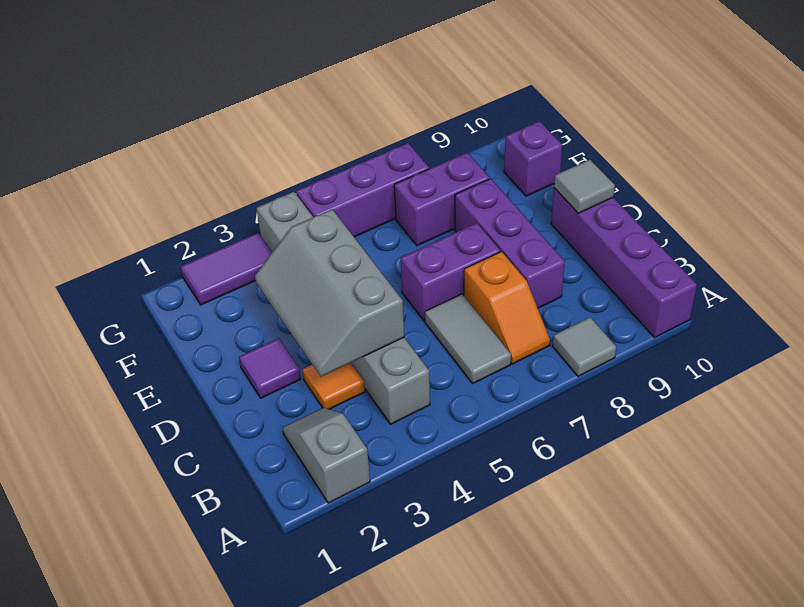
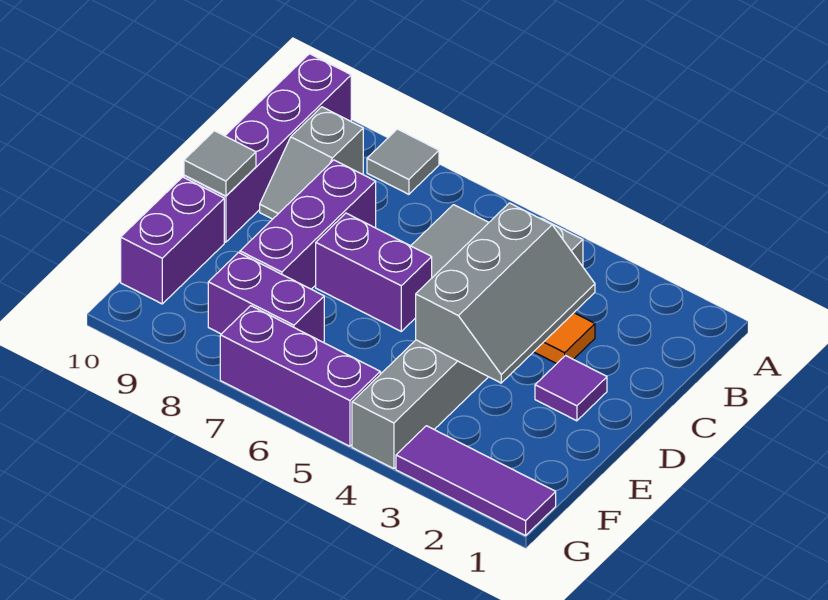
grey slope A2:B2 level 1 top A -> grey slope B9:C9 level 1 top B
orange slope B7:C7 level 1 top C -> none
purple brick F10 level 1 -> purple brick E10:F10 level 1
purple tile G2:G3 level 1 -> purple tile G1:G3 level 1

